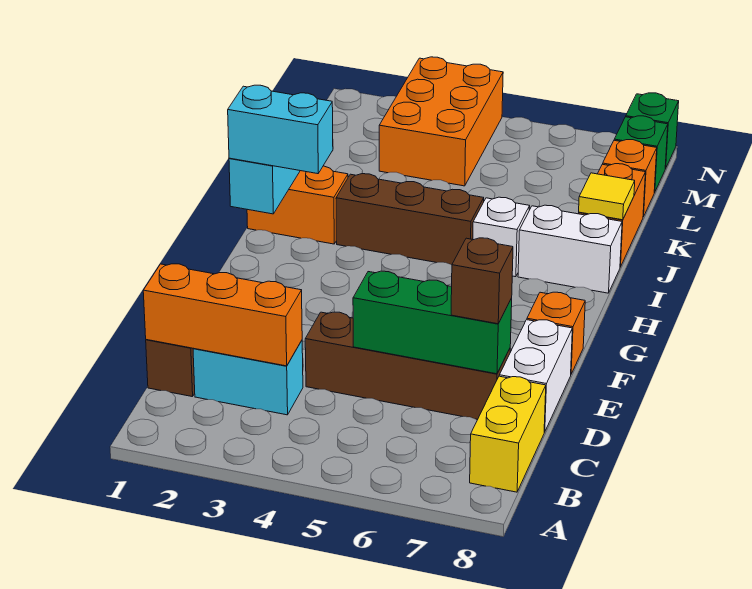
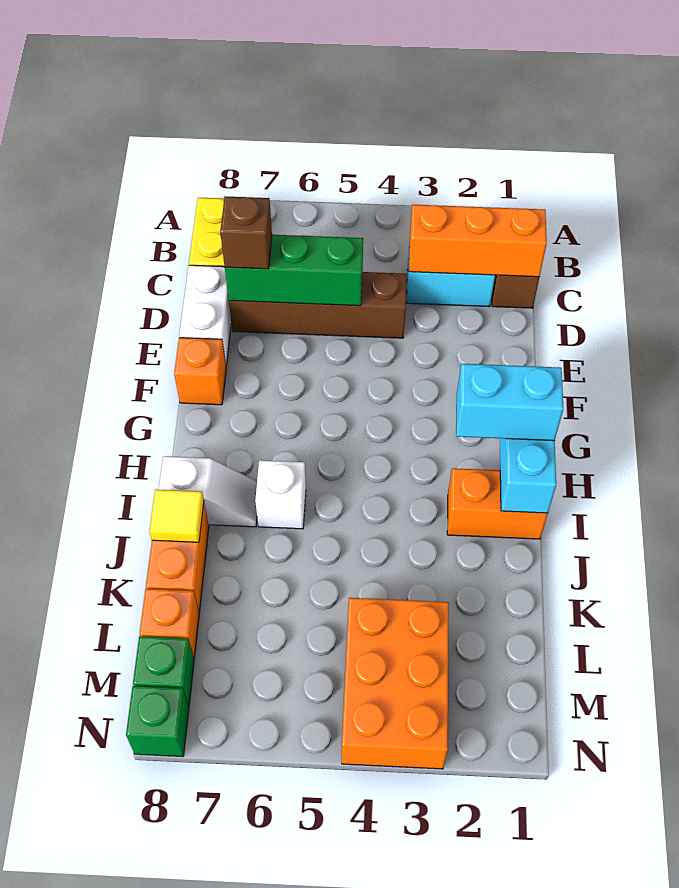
brown brick I3:I5 level 1 -> none
white brick I7:I8 level 1 -> white slope I7:I8 level 1 top 8

